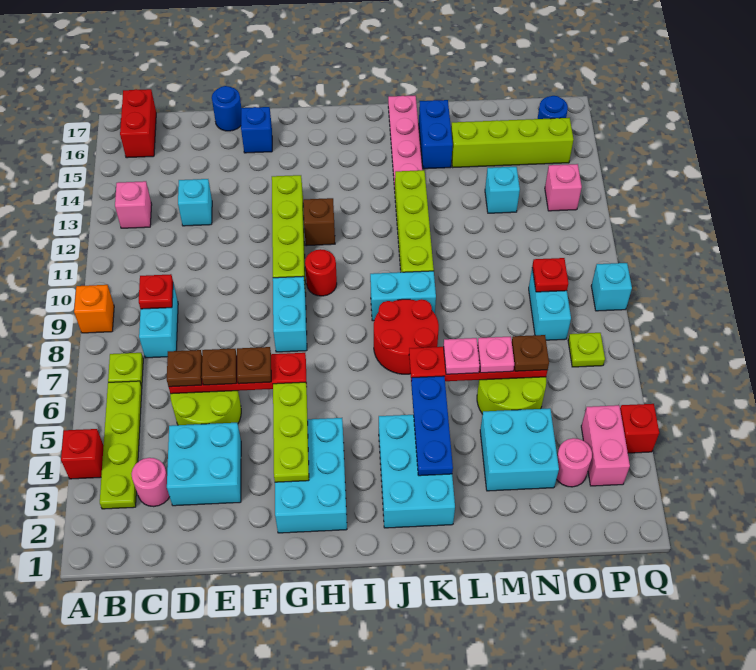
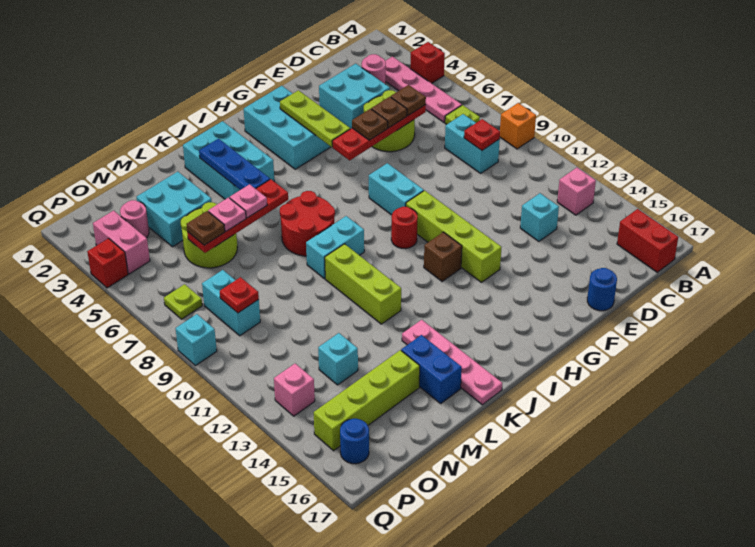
lime plate B3:B6 level 1 -> pink plate B3:B6 level 1
blue brick F16 level 1 -> none
lime brick K10:K13 level 1 -> lime brick K10:K12 level 1

